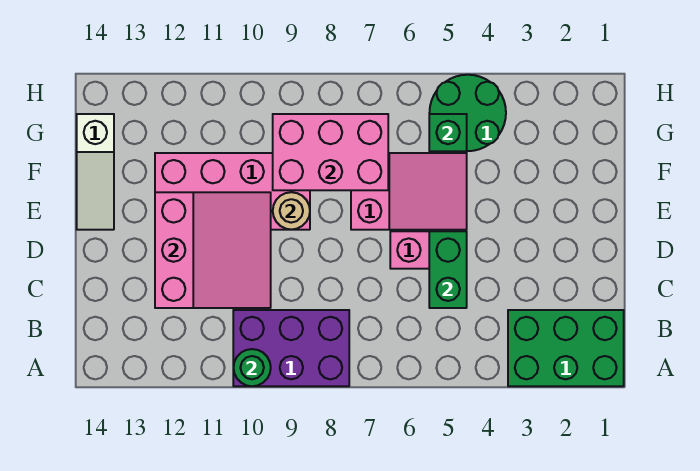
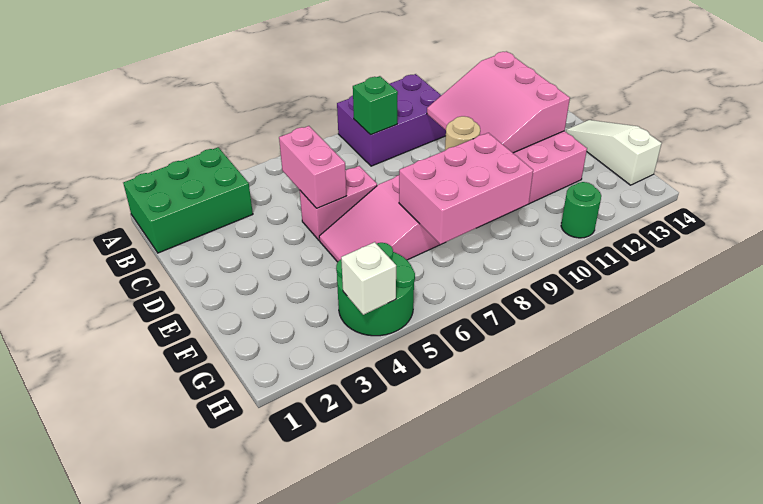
green round brick A10 level 2 -> green round brick H11 level 1
green brick C5:D5 level 2 -> pink brick C5:D5 level 2
green brick G5 level 2 -> green brick B8 level 2
none -> white brick H4 level 2

